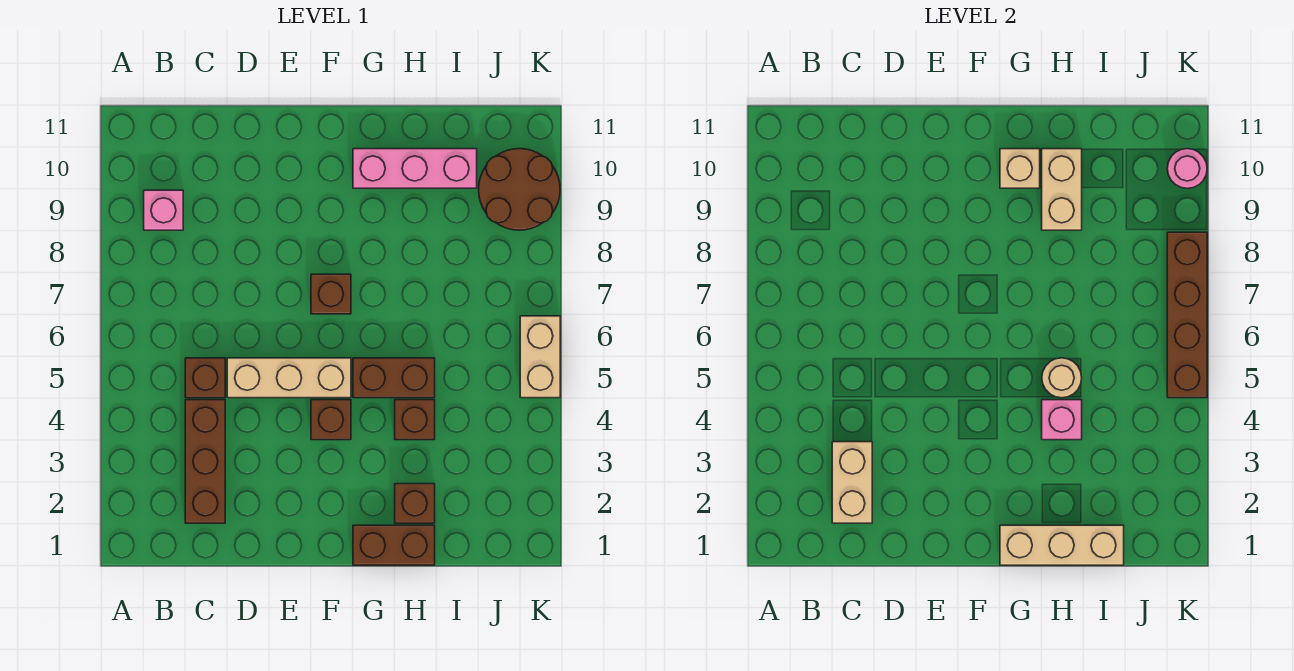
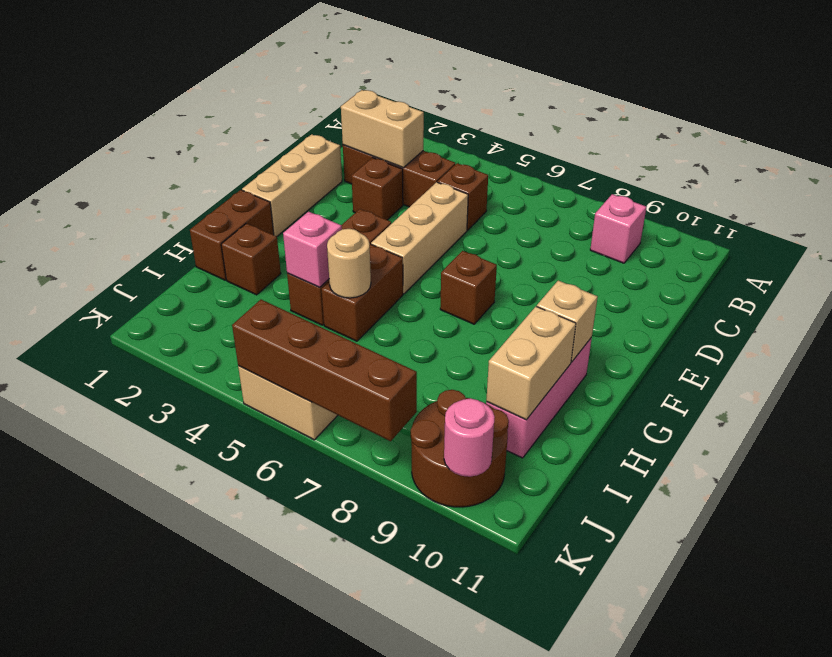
none -> brown brick D3 level 1
tan brick G1:I1 level 2 -> tan brick D1:F1 level 1
tan brick H9:H10 level 2 -> tan brick H10:I10 level 2

